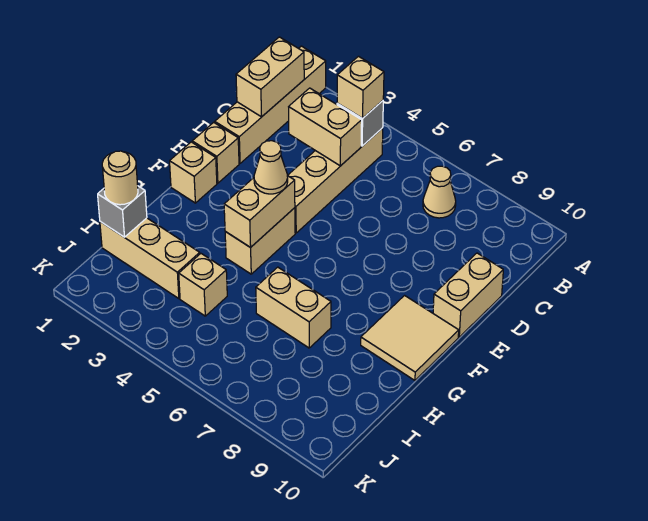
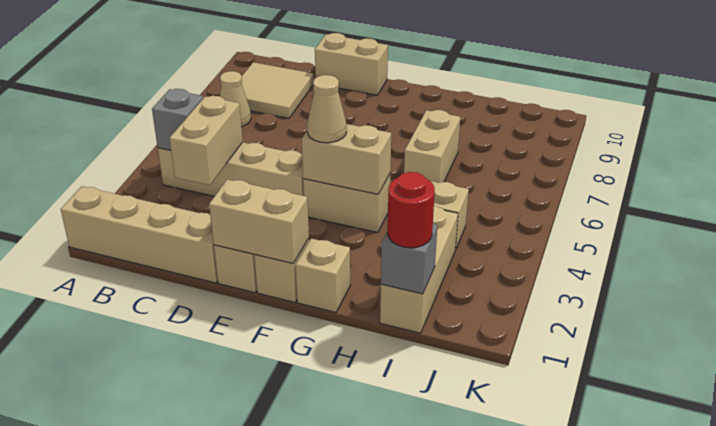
tan brick B1:C1 level 2 -> tan brick E1:F1 level 2
tan brick B4 level 3 -> tan brick G1 level 1
tan tile F9:G10 level 1 -> tan tile B8:C9 level 1
tan round brick I1 level 3 -> red round brick I1 level 3

